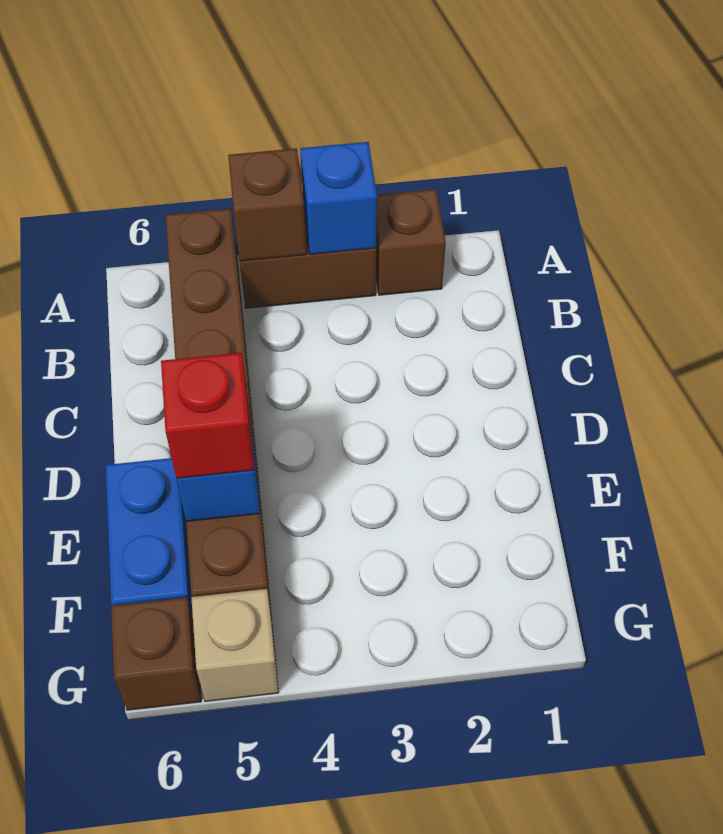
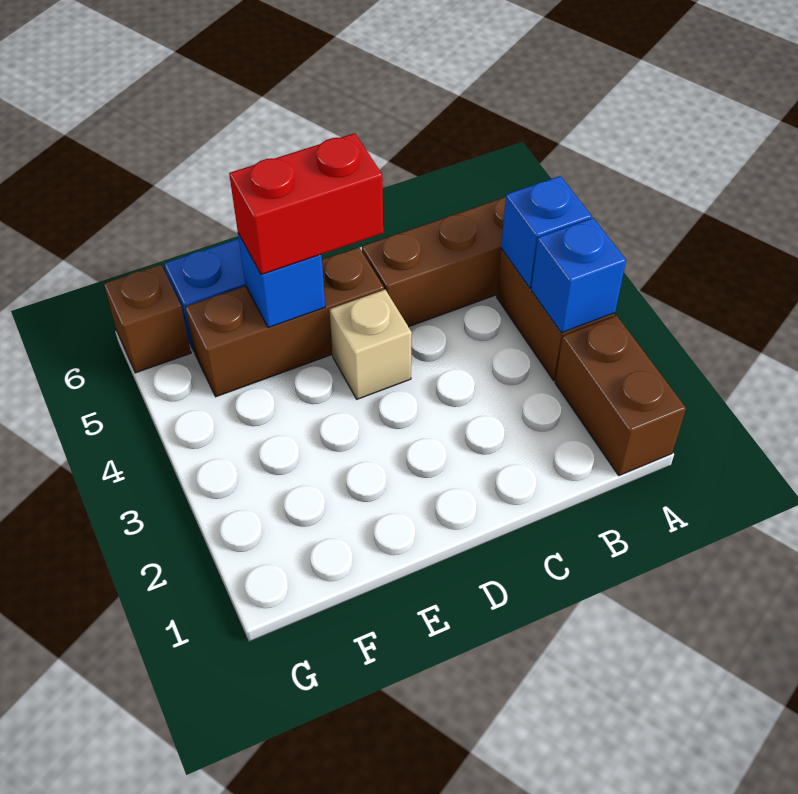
brown brick A2 level 1 -> brown brick A1:A2 level 1
brown brick A4 level 2 -> blue brick A4 level 2
red brick E5 level 3 -> red brick D5:E5 level 3
tan brick G5 level 1 -> tan brick D4 level 1

